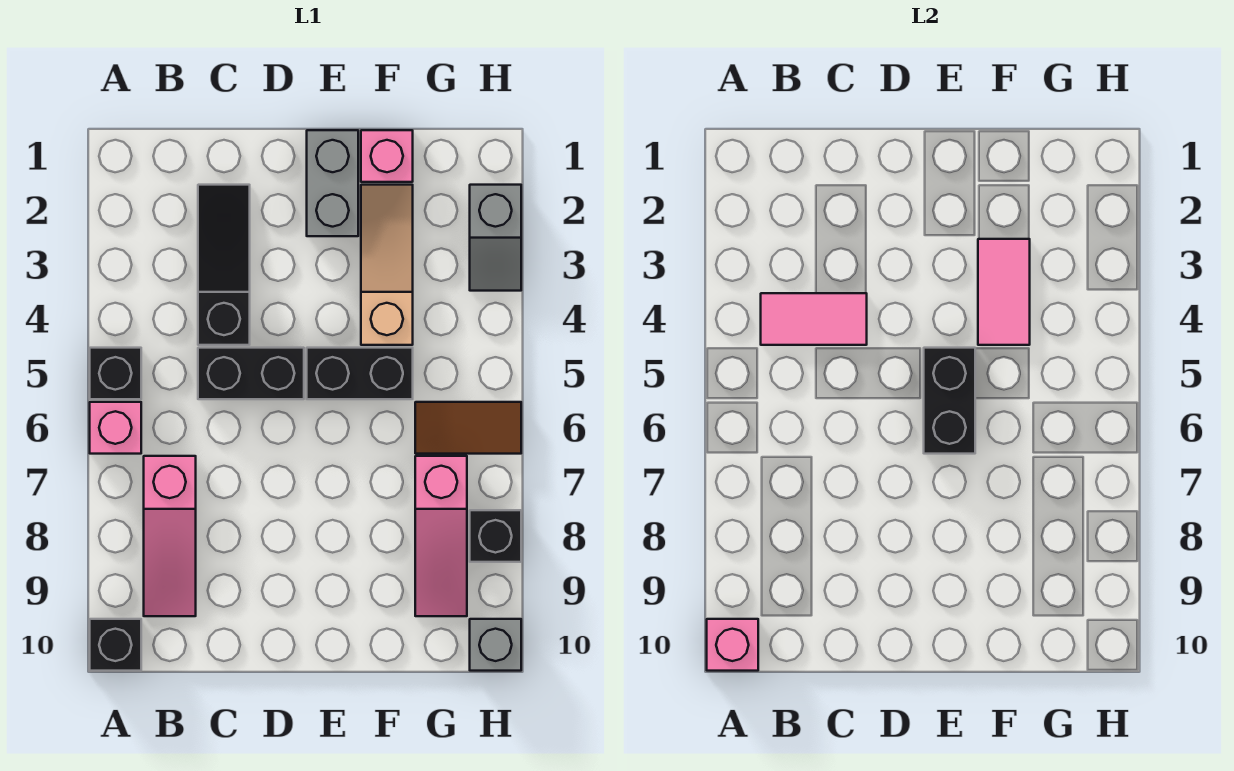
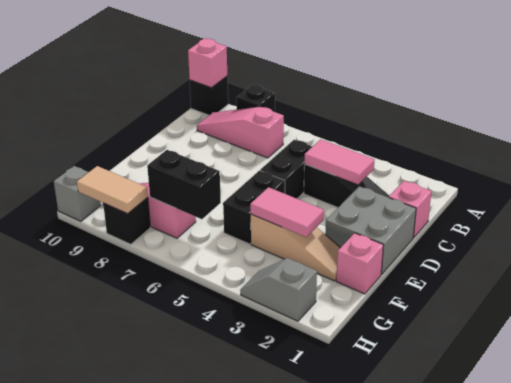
black brick A5 level 1 -> black brick A8 level 1
pink brick A6 level 1 -> pink brick C1 level 1
pink tile B4:C4 level 2 -> pink tile C3:C4 level 2
grey brick E1:E2 level 1 -> grey brick D1:E2 level 1
black brick E5:E6 level 2 -> black brick G6:G7 level 2
brown tile G6:H6 level 1 -> none
none -> tan tile H8:H9 level 2

